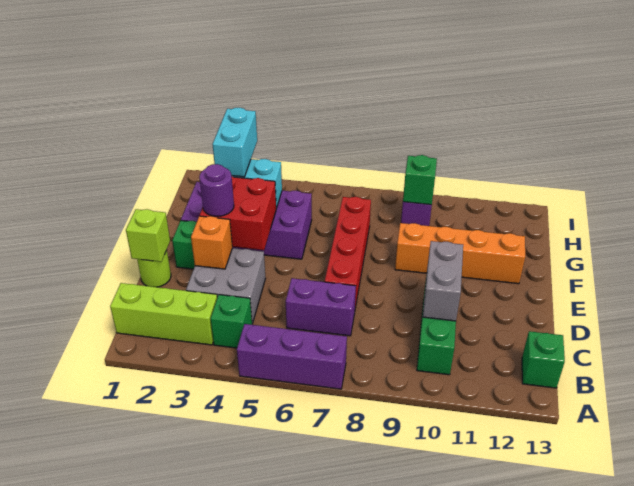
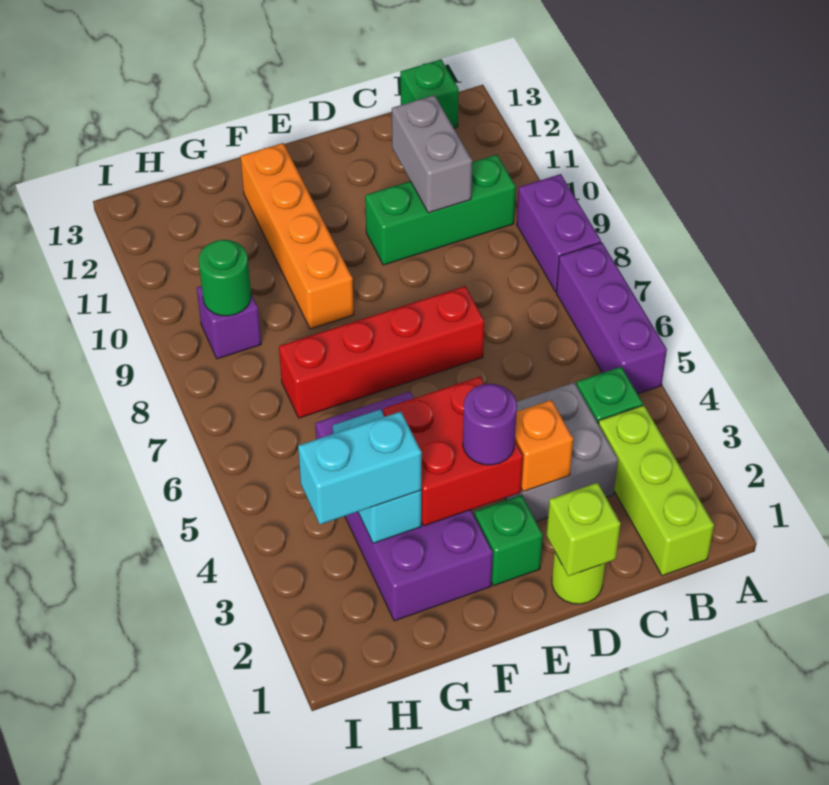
purple brick C6:C7 level 1 -> purple brick A8:A9 level 1
grey brick C10:D10 level 2 -> grey brick C10:C11 level 2
green brick H9 level 2 -> green round brick H9 level 2

